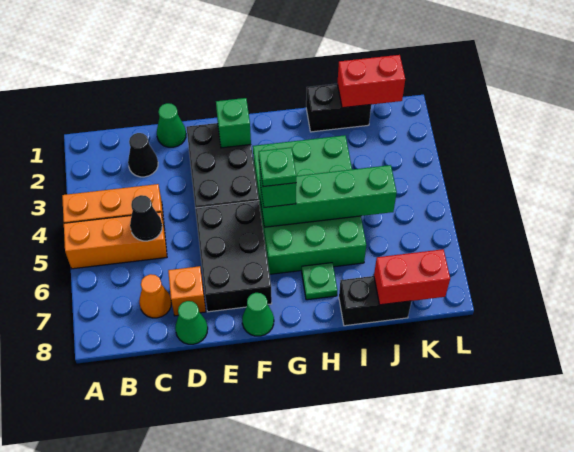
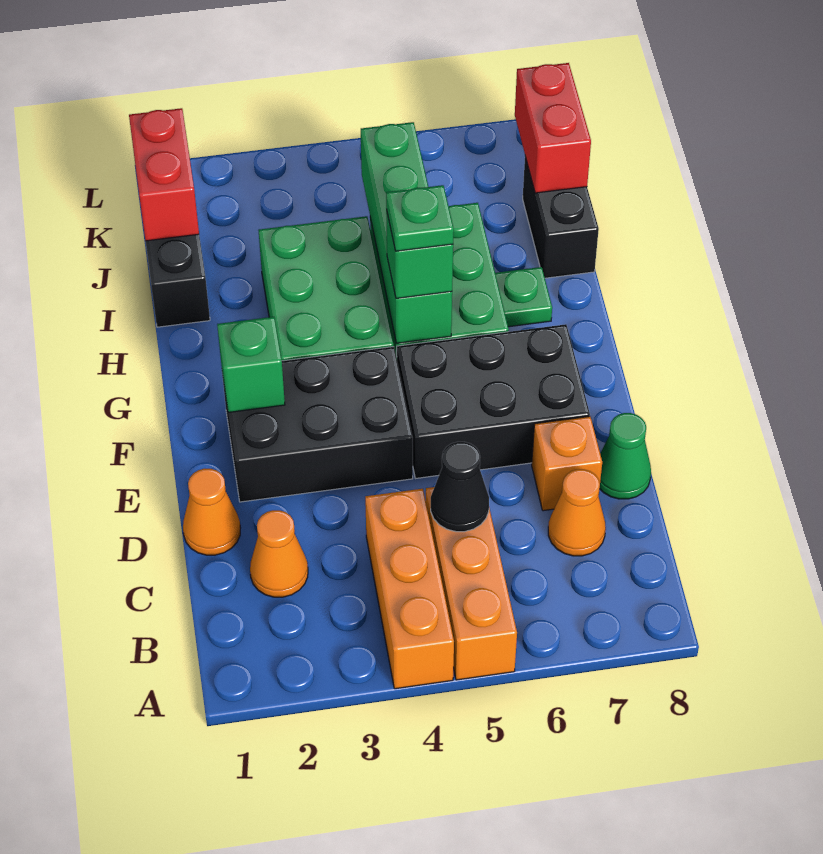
black cone C2 level 1 -> orange cone C2 level 1
green cone D1 level 1 -> orange cone D1 level 1
green cone F8 level 1 -> none

